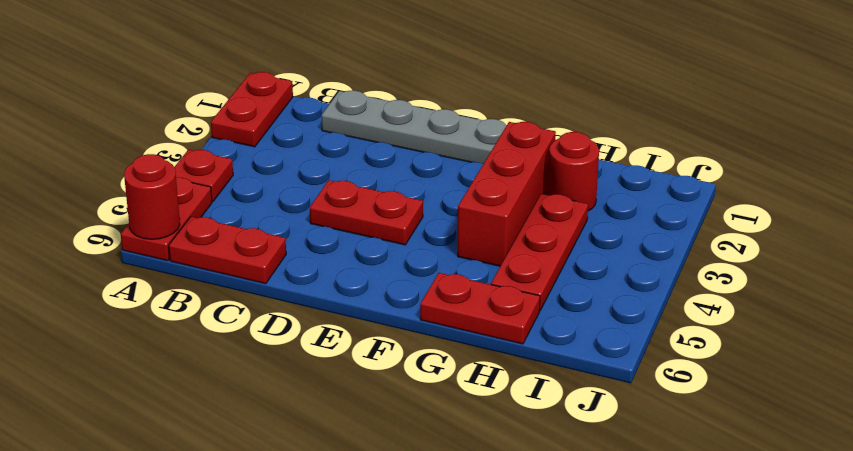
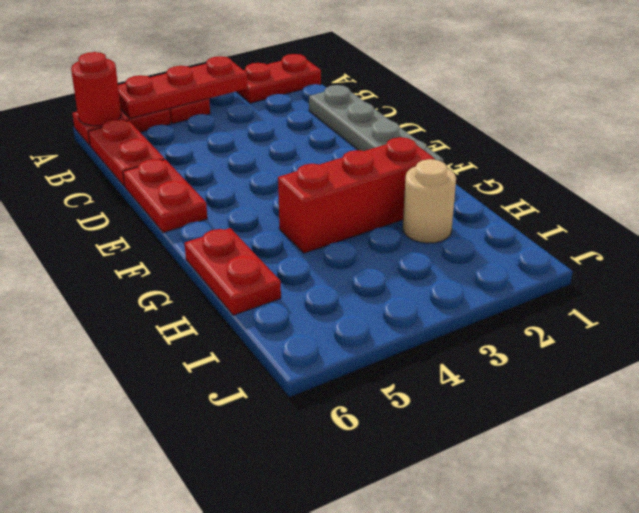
red plate D4:E4 level 1 -> red plate D6:E6 level 1
red round brick H2 level 1 -> tan round brick H2 level 1
red plate H3:H5 level 1 -> red plate A3:A5 level 2

